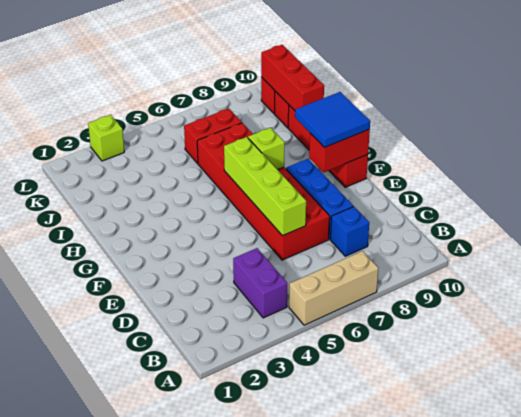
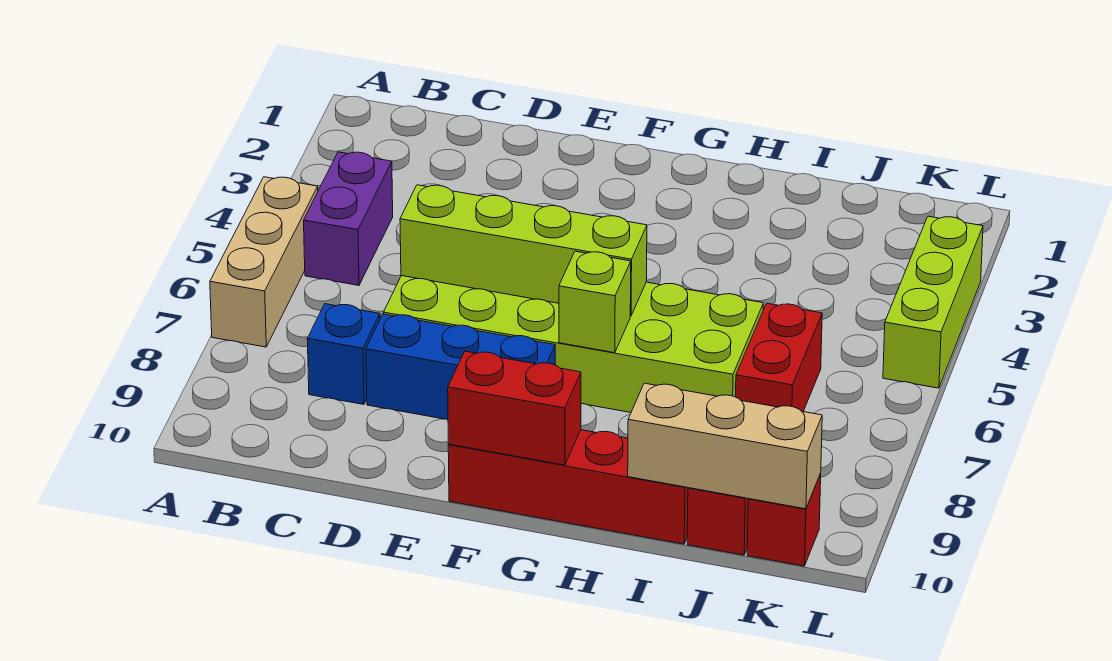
purple brick B4:C4 level 1 -> purple brick B4:B5 level 1
red brick D6:I7 level 1 -> lime brick D6:I7 level 1
red brick F9:F10 level 2 -> red brick F10:G10 level 2
blue tile F9:G10 level 3 -> none
red brick I10:K10 level 2 -> tan brick I10:K10 level 2
lime brick L3 level 1 -> lime brick L3:L5 level 1

